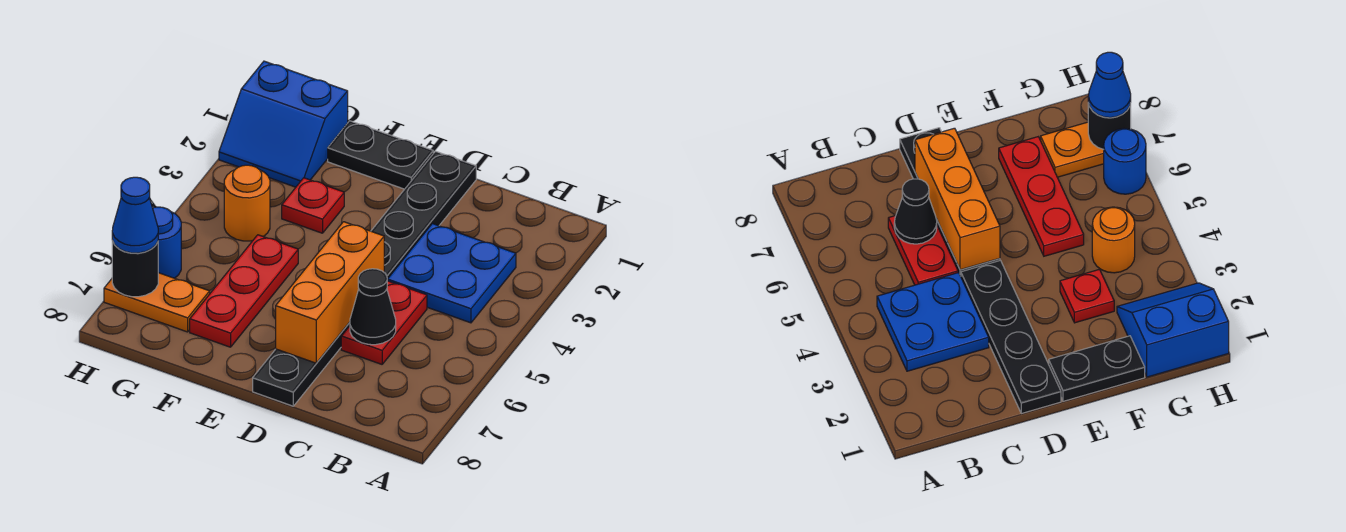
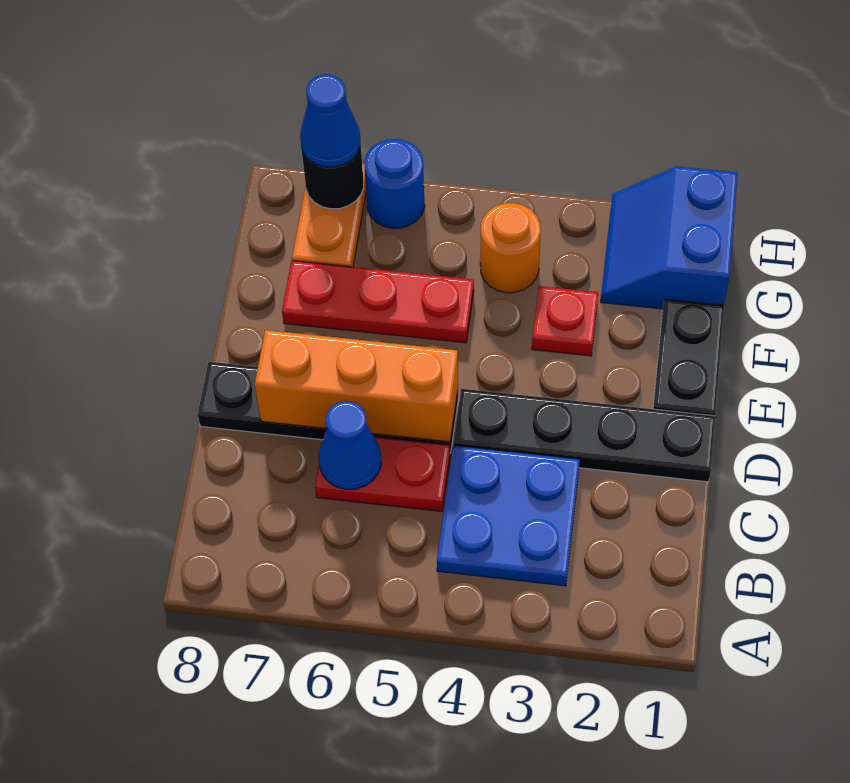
black cone C6 level 2 -> blue cone C6 level 2

